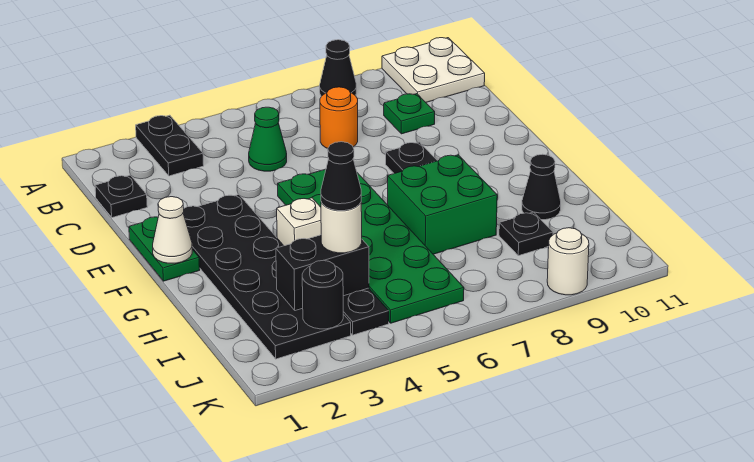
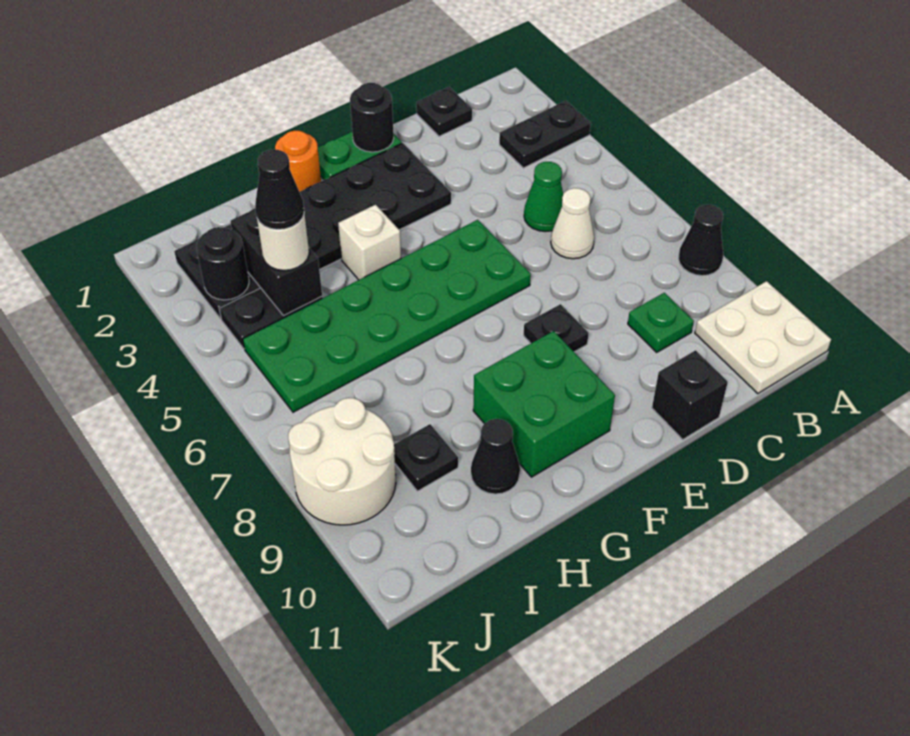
orange round brick C7 level 1 -> orange round brick G1 level 1
none -> black brick D11 level 1
none -> black round brick E1 level 2
white cone F1 level 2 -> white cone C6 level 1
green brick G7:H8 level 1 -> green brick F9:G10 level 1
white round brick K9 level 1 -> white round brick J8:K9 level 1

